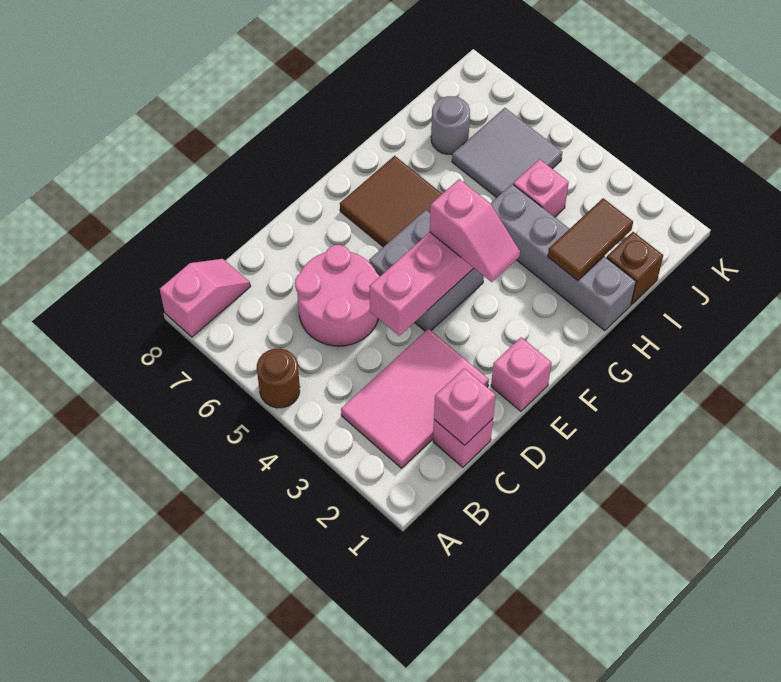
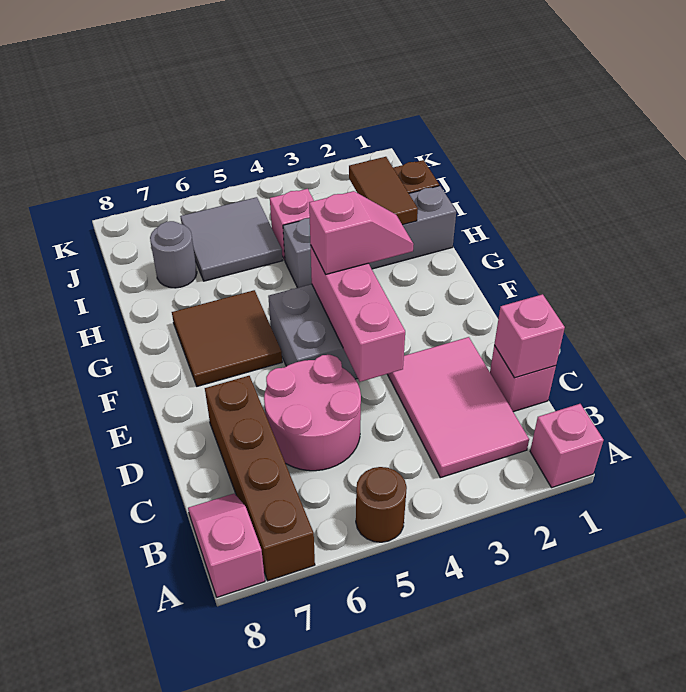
none -> brown brick A7:D7 level 1
pink brick E1 level 1 -> pink brick A1 level 1

